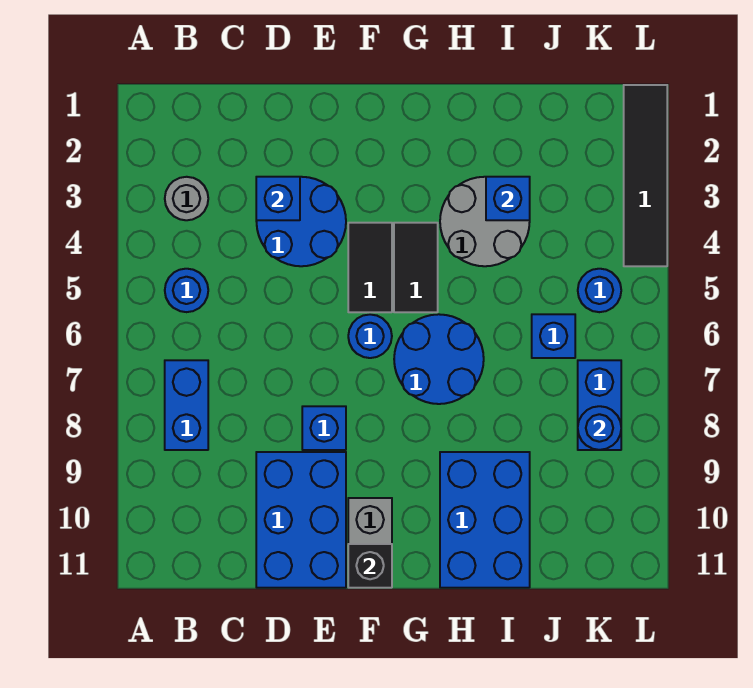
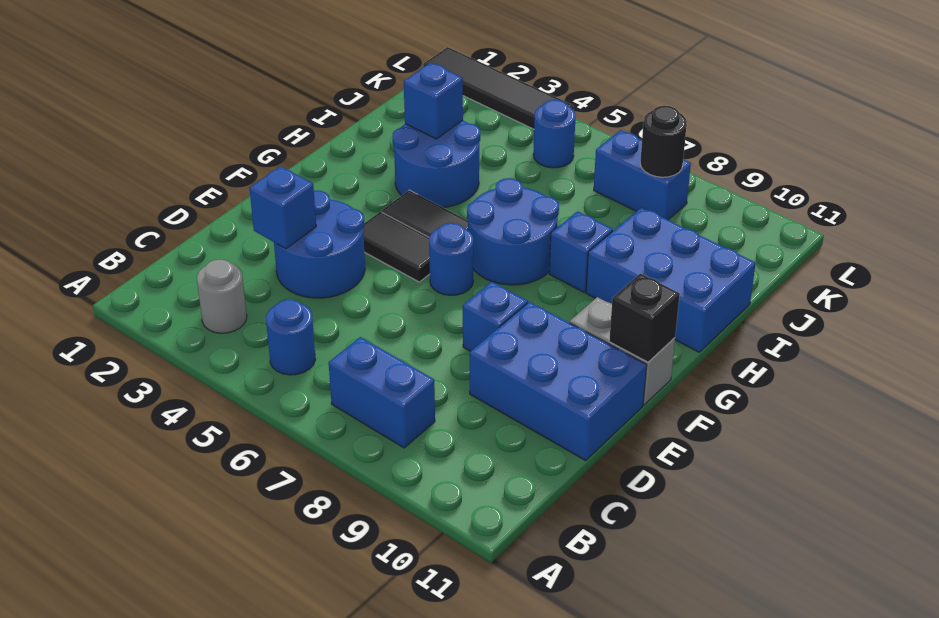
grey round brick H3:I4 level 1 -> blue round brick H3:I4 level 1
blue brick J6 level 1 -> blue brick H8 level 1
blue round brick K8 level 2 -> black round brick K8 level 2

